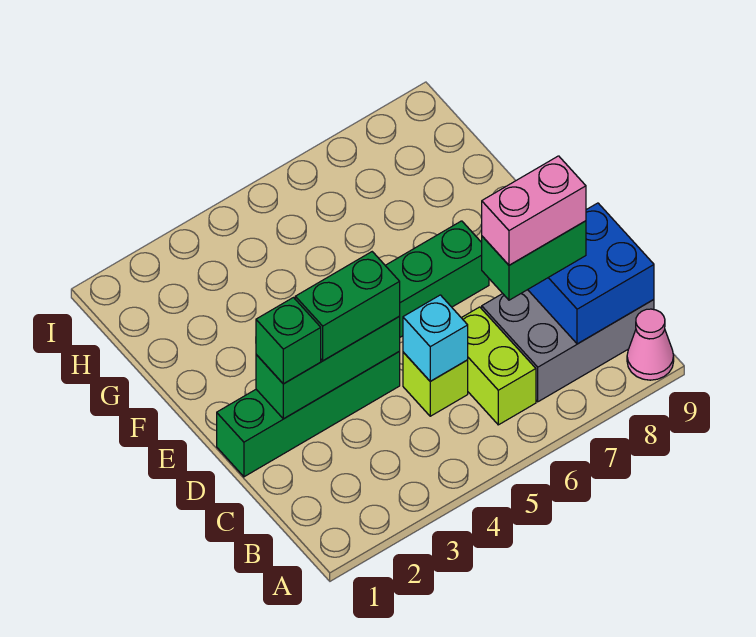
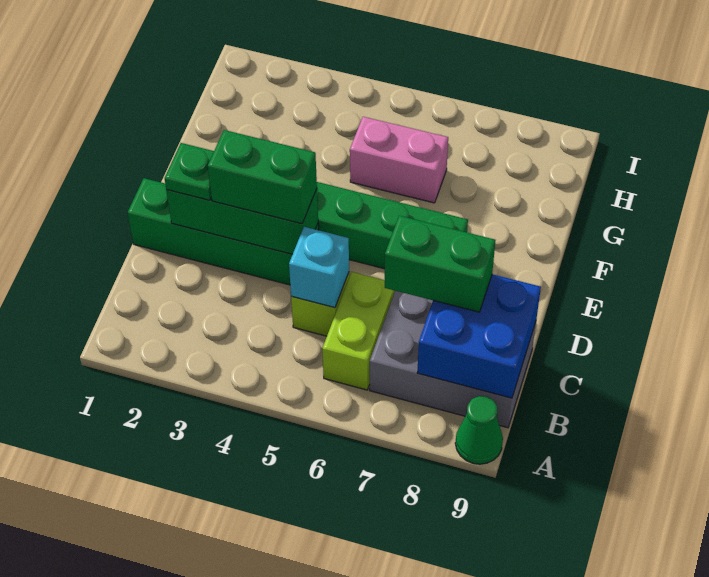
pink cone A9 level 1 -> green cone A9 level 1
pink brick C7:C8 level 4 -> pink brick G5:G6 level 1
green brick D2 level 3 -> green plate D2 level 3

